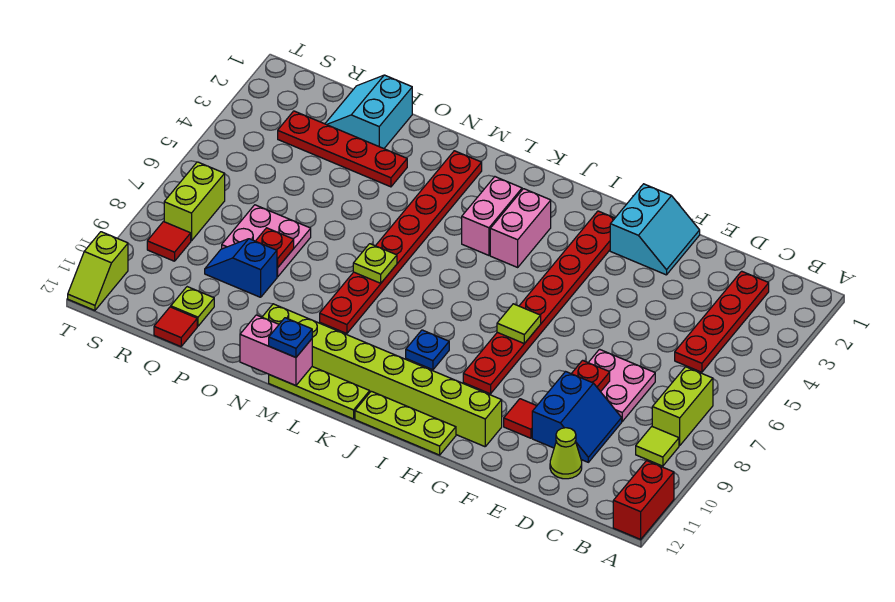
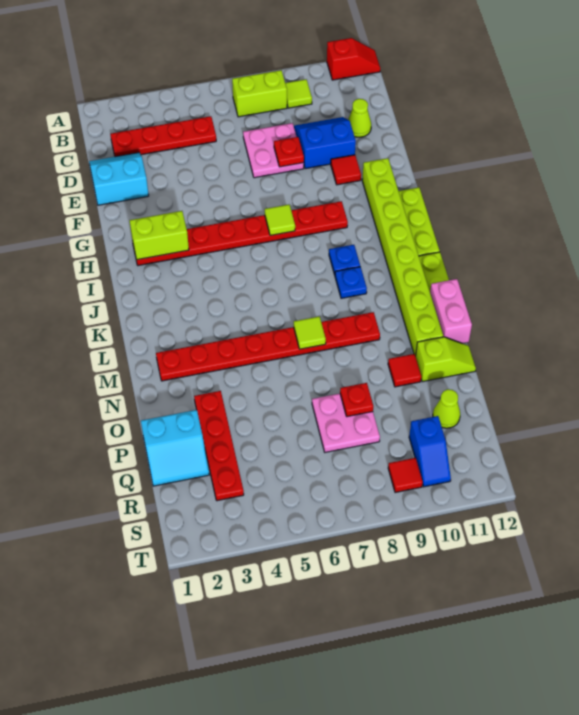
red brick A11:A12 level 1 -> red slope A11:A12 level 1 top 11
cyan slope F1:G2 level 1 top G -> cyan slope D1:E2 level 1 top E
pink brick J3:J4 level 1 -> none
pink brick K3:K4 level 1 -> none
lime plate M7 level 2 -> lime tile M7 level 2
blue plate M12 level 3 -> blue plate K9 level 1
blue slope P9:Q9 level 1 top P -> blue slope R10:S10 level 1 top R
lime plate Q11 level 1 -> lime cone Q11 level 1
red tile Q12 level 1 -> red tile O10 level 1
lime brick S7:S8 level 1 -> lime brick H2:H3 level 2
lime slope T11:T12 level 1 top 11 -> lime slope O11:O12 level 1 top 11

